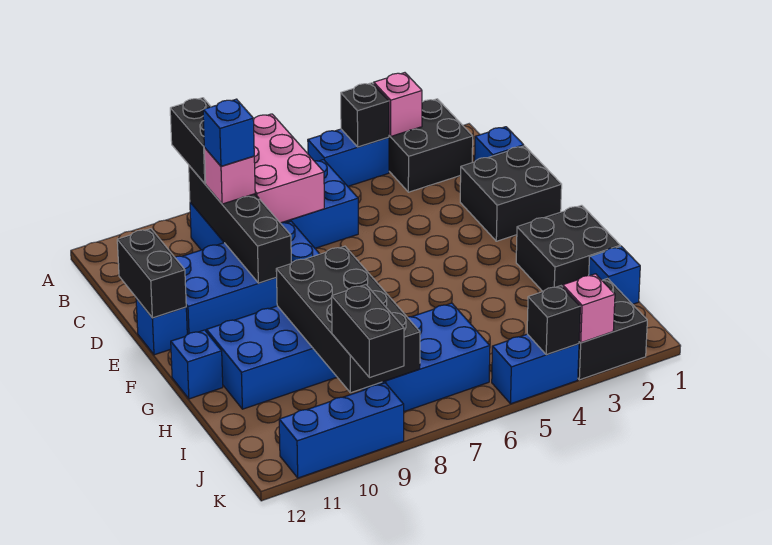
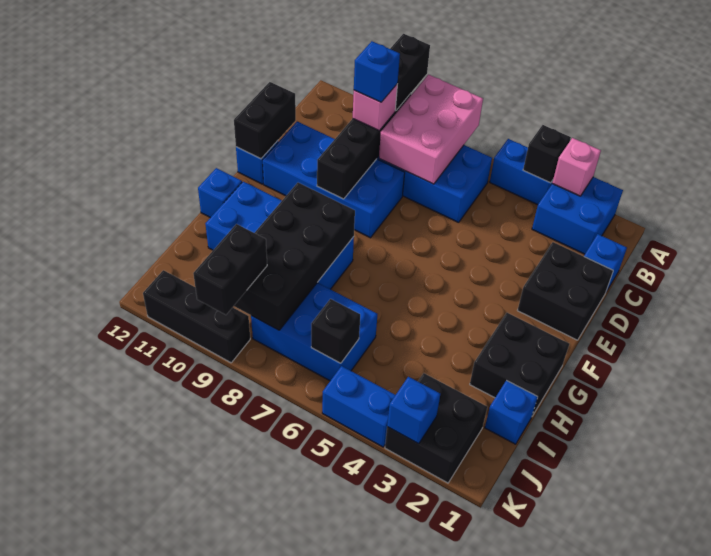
black brick A2:B3 level 1 -> blue brick A2:B3 level 1
pink brick K3 level 2 -> blue brick K3 level 2
black brick K4 level 2 -> black brick J6 level 2
blue brick K9:K11 level 1 -> black brick K9:K11 level 1

